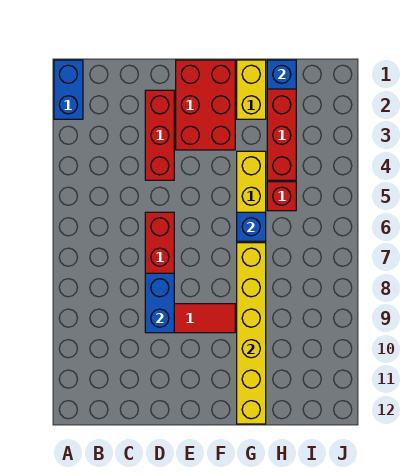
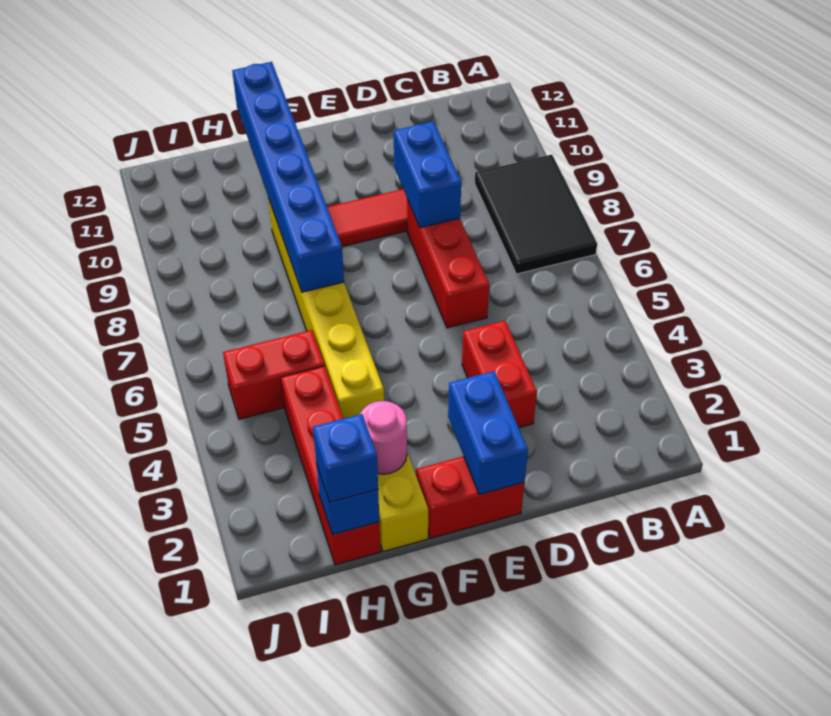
blue brick A1:A2 level 1 -> blue brick E1:E2 level 2
none -> black tile A7:B9 level 1
red brick D2:D4 level 1 -> red brick D3:D4 level 1
red brick E1:F3 level 1 -> red brick E1:F1 level 1
none -> pink round brick G2 level 2
blue brick G6 level 2 -> blue brick H1 level 3
yellow brick G7:G12 level 2 -> blue brick G7:G12 level 2
red brick H5 level 1 -> red brick H5:I5 level 1

